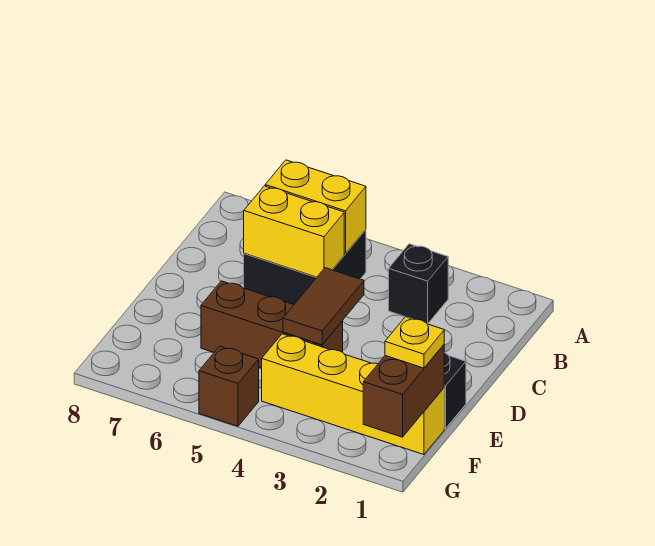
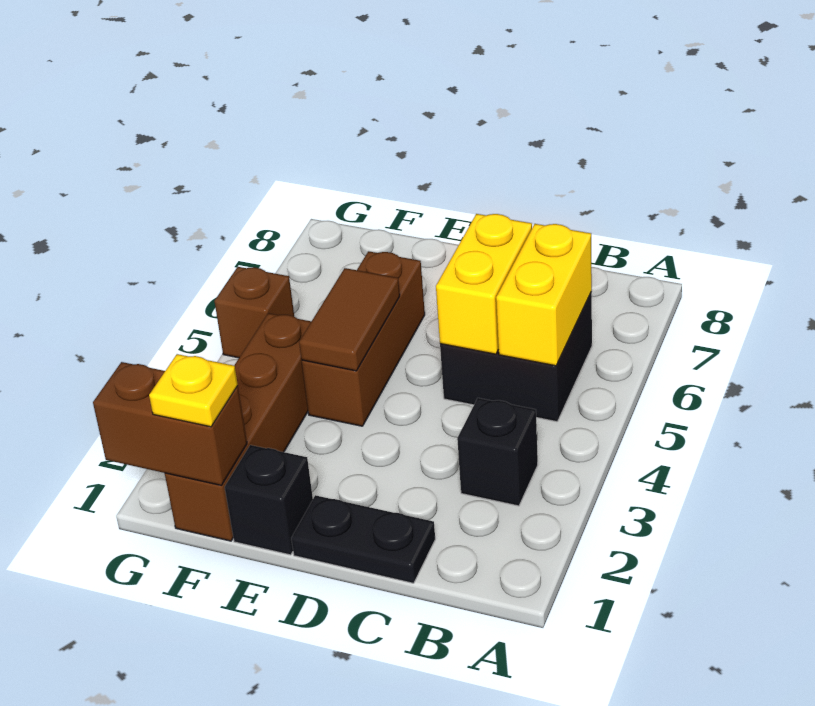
none -> black plate C1:D1 level 1
brown tile D4:E4 level 2 -> brown tile E4:E5 level 2
yellow brick F1:F4 level 1 -> brown brick F1:F4 level 1

